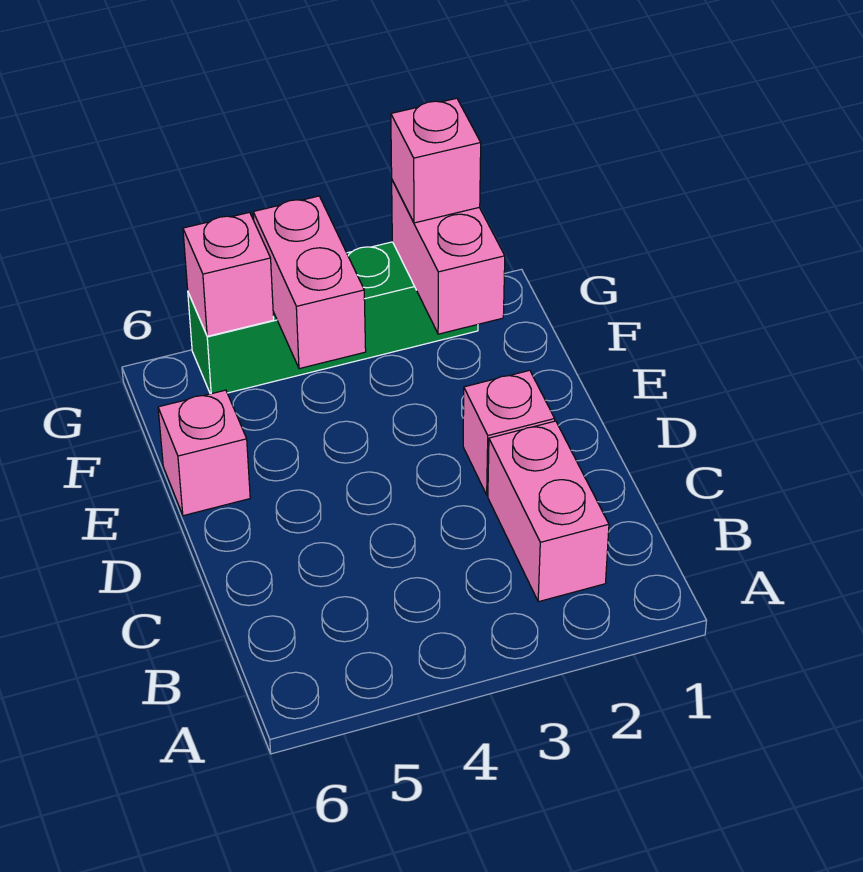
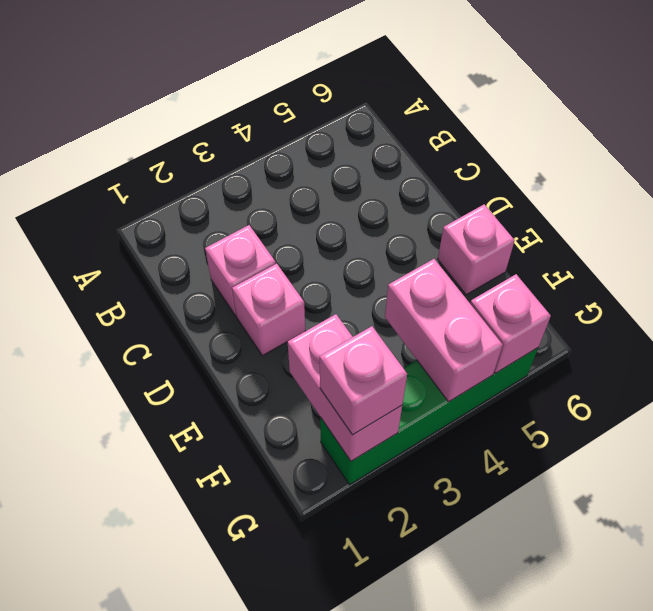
pink brick B2:C2 level 1 -> pink brick C2 level 1

